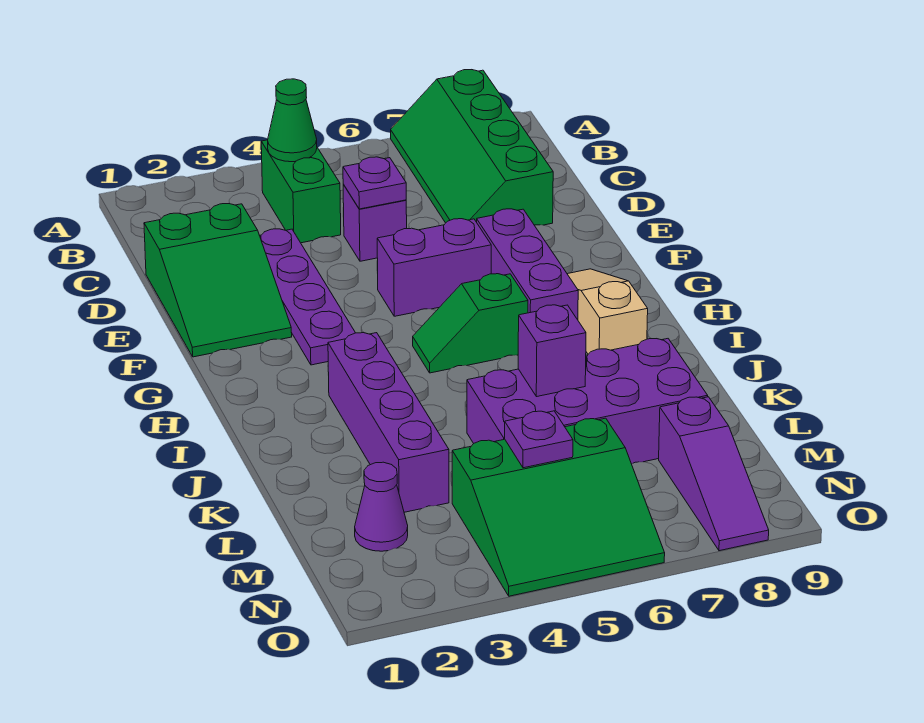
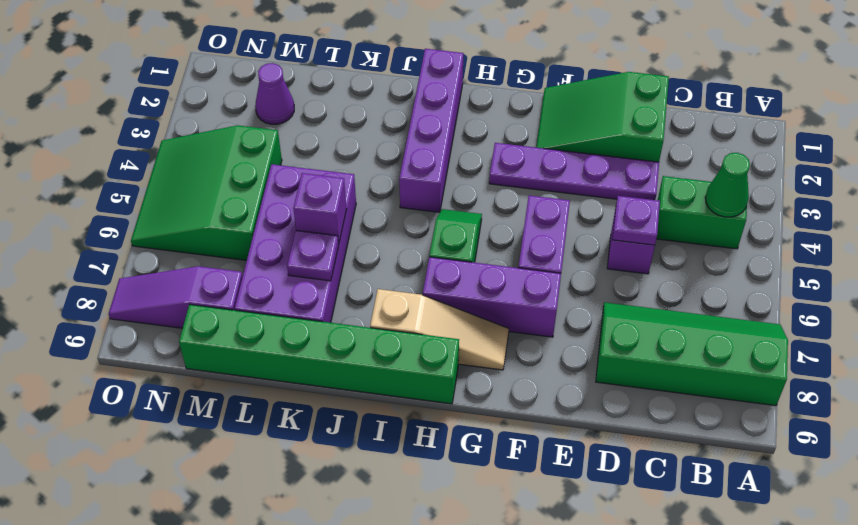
none -> green brick H9:M9 level 1
purple brick I3:L3 level 1 -> purple brick I1:I4 level 1
purple plate M5 level 2 -> purple plate K7 level 2

